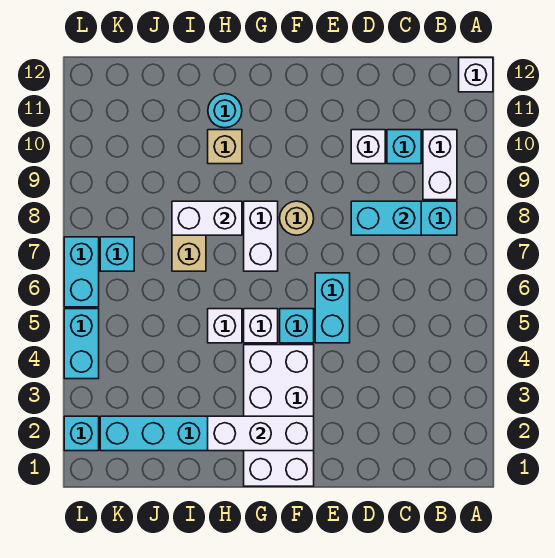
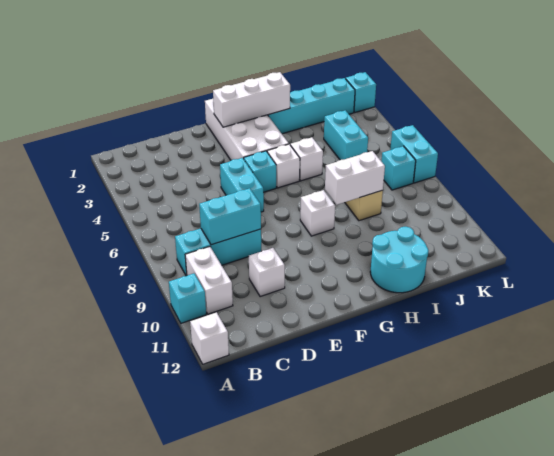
cyan brick C10 level 1 -> cyan brick A10 level 1
tan round brick F8 level 1 -> none
white brick G7:G8 level 1 -> white brick G8 level 1
tan brick H10 level 1 -> none
cyan round brick H11 level 1 -> cyan round brick H11:I12 level 1
cyan brick L4:L5 level 1 -> cyan brick J4:J5 level 1

